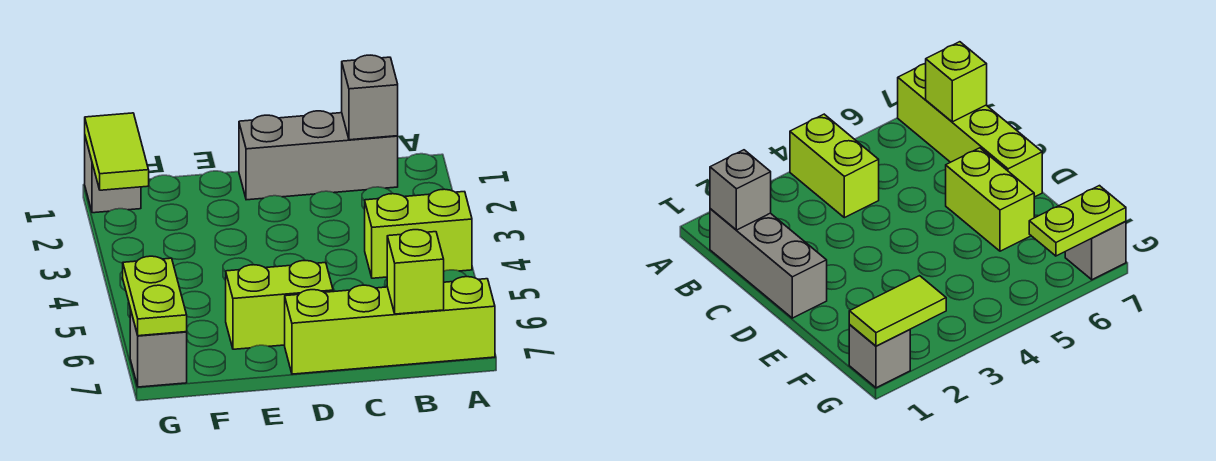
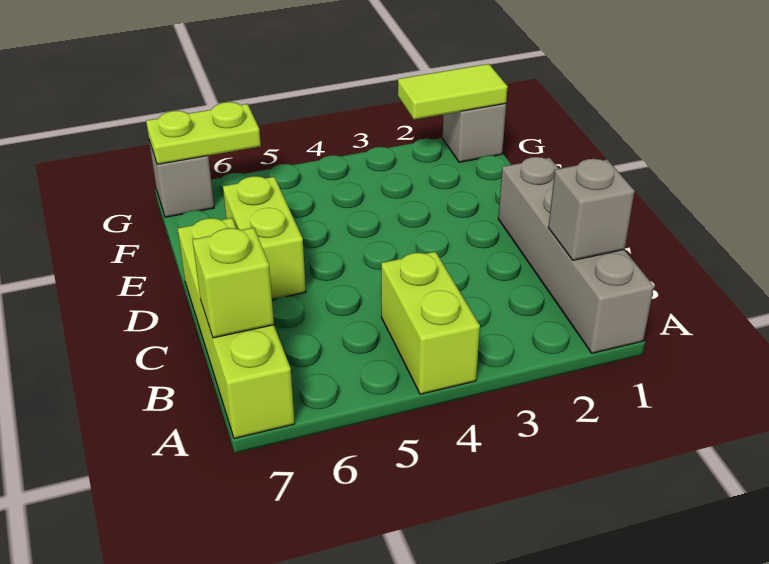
grey brick B1:D1 level 1 -> grey brick A1:D1 level 1

